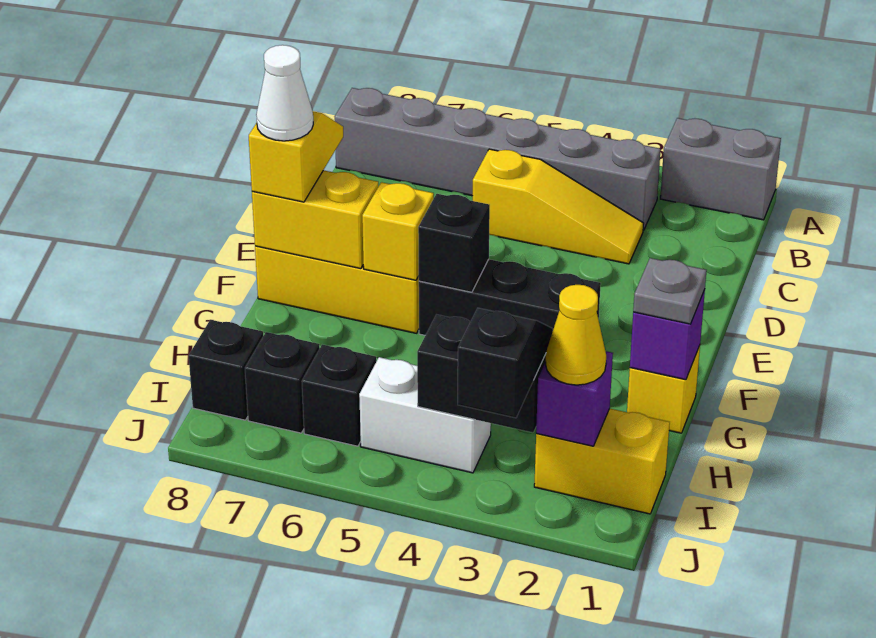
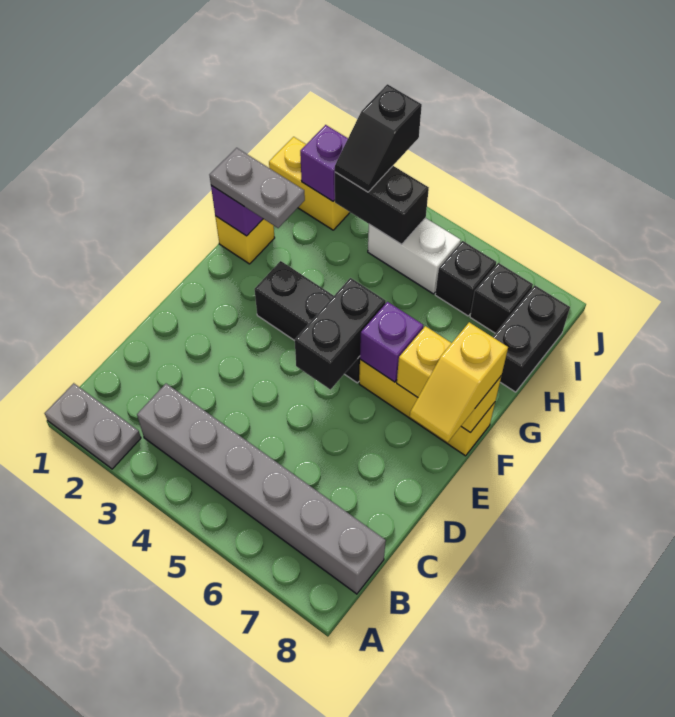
grey brick A1:A2 level 1 -> grey plate A1:A2 level 1
yellow slope C3:C5 level 1 top 5 -> none
black brick F5 level 2 -> black brick E5:F5 level 2
yellow brick F6 level 2 -> purple brick F6 level 2
white cone F8 level 4 -> none
grey plate G1 level 3 -> grey plate G1:G2 level 3
yellow cone I2 level 3 -> none
black brick I8 level 1 -> black brick H8:I8 level 1

